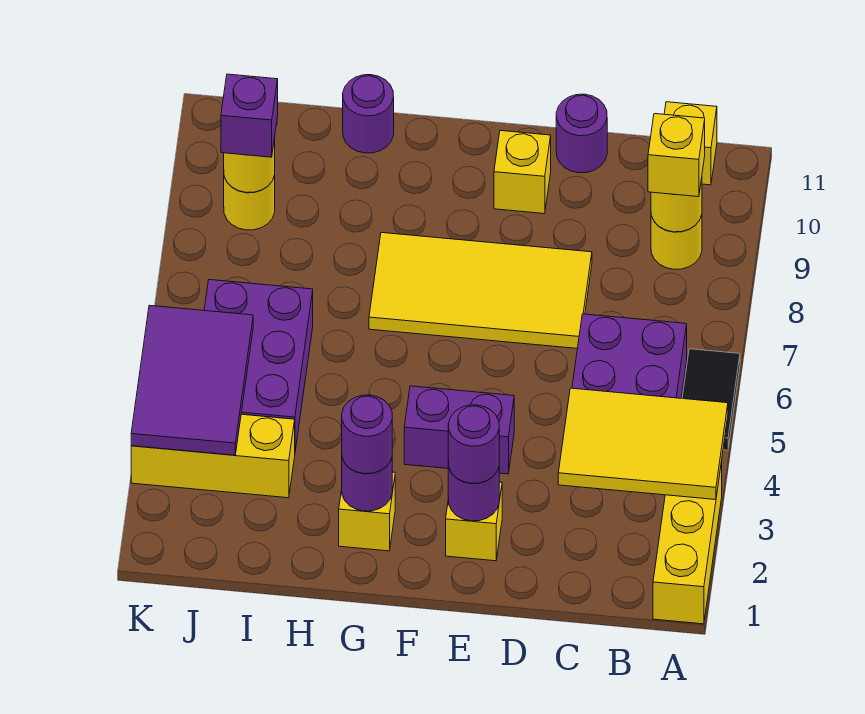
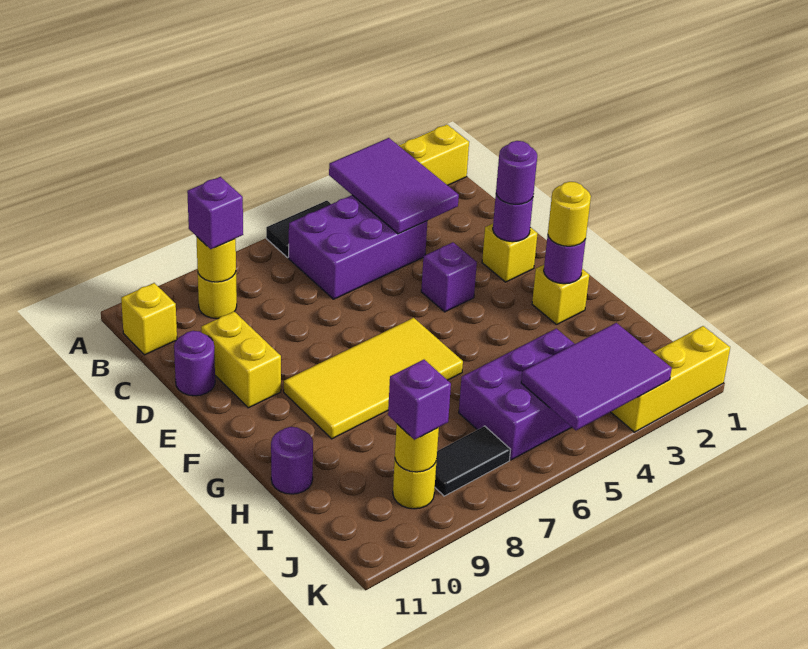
yellow tile A3:C4 level 2 -> purple tile A3:C4 level 2
yellow brick B9 level 3 -> purple brick B9 level 3
yellow tile D7:G8 level 1 -> yellow tile F6:G9 level 1
purple brick E4:F4 level 1 -> purple brick E4 level 1
yellow brick E10 level 1 -> yellow brick D10:E10 level 1
purple round brick G2 level 3 -> yellow round brick G2 level 3
yellow brick I3:K3 level 1 -> yellow brick K1:K3 level 1
none -> black tile J7:J8 level 1

